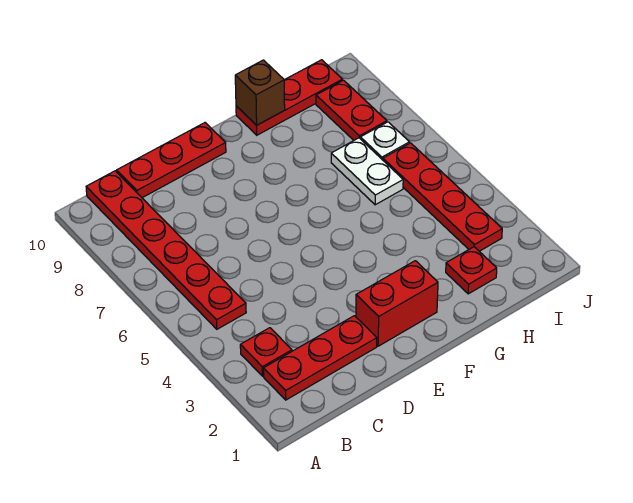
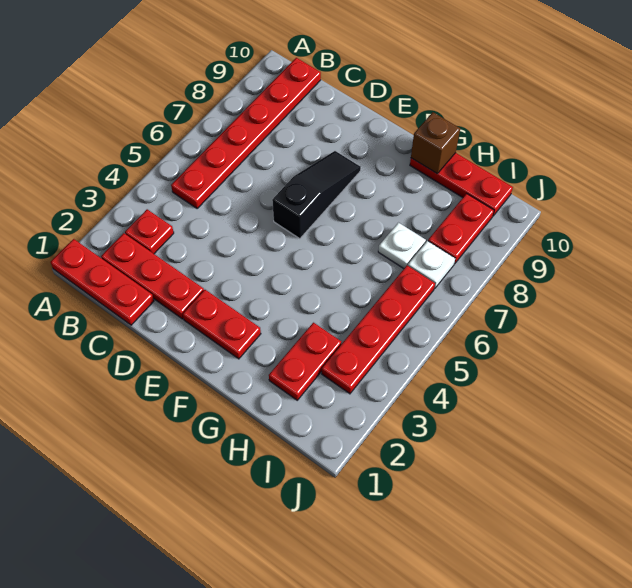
red plate C10:E10 level 1 -> red plate A1:C1 level 1
red brick E2:F2 level 1 -> red plate E2:F2 level 1
none -> black slope E6:E8 level 1 top 6
red plate H2 level 1 -> red plate H2:H3 level 1
white plate H6:H7 level 1 -> white plate H7 level 1

